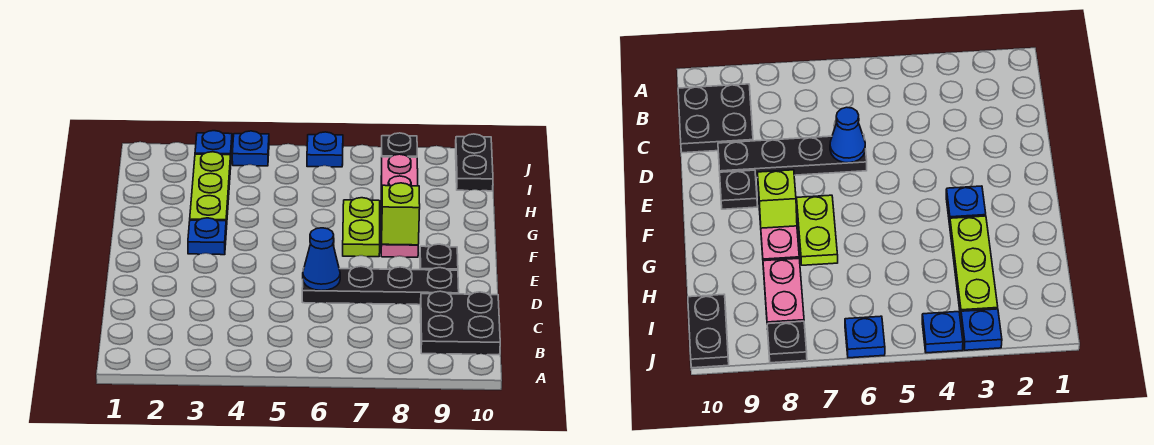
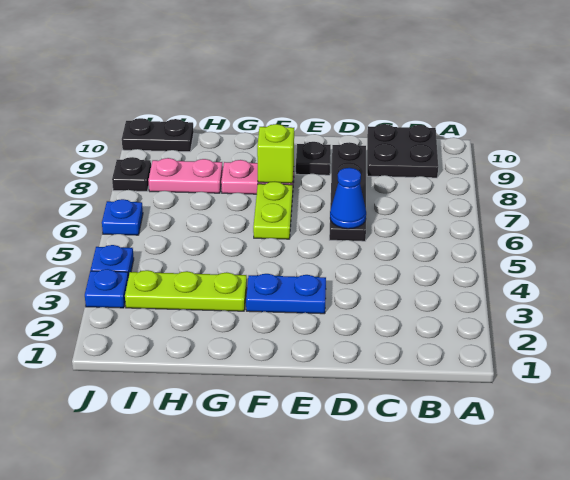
blue plate F3 level 1 -> blue plate E3:F3 level 1
lime plate F7:G7 level 1 -> lime plate F6:F7 level 1

